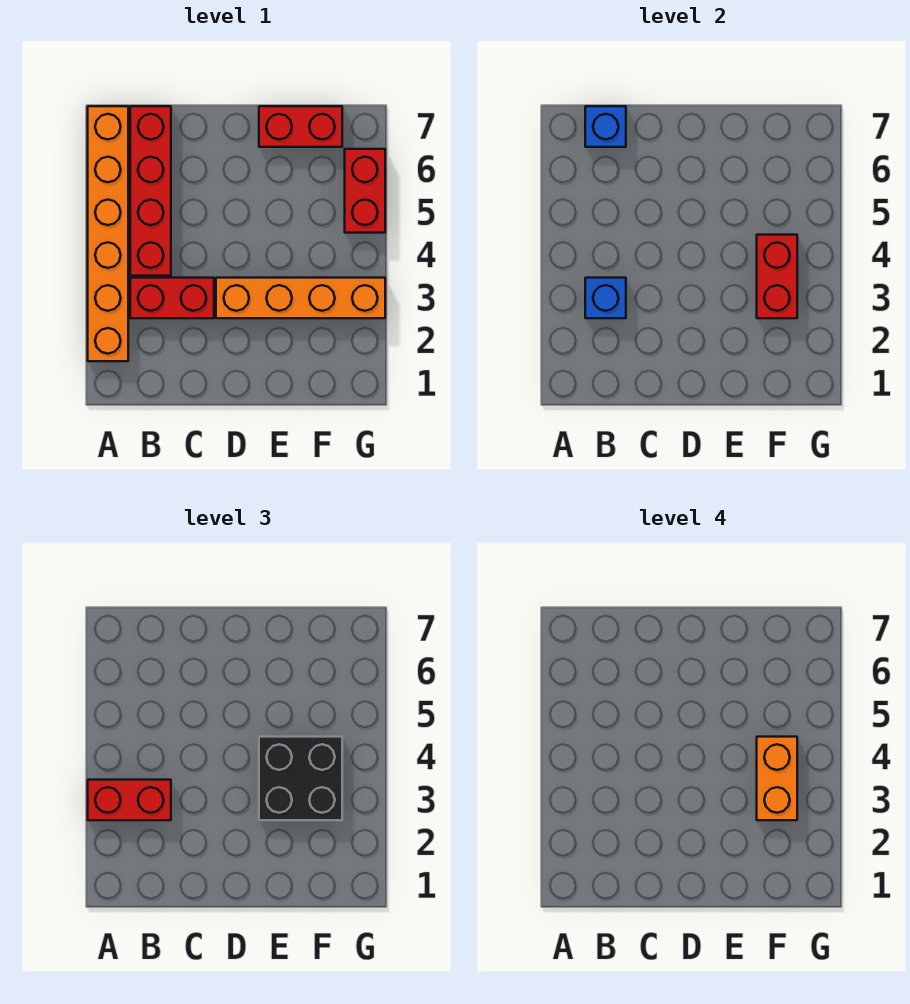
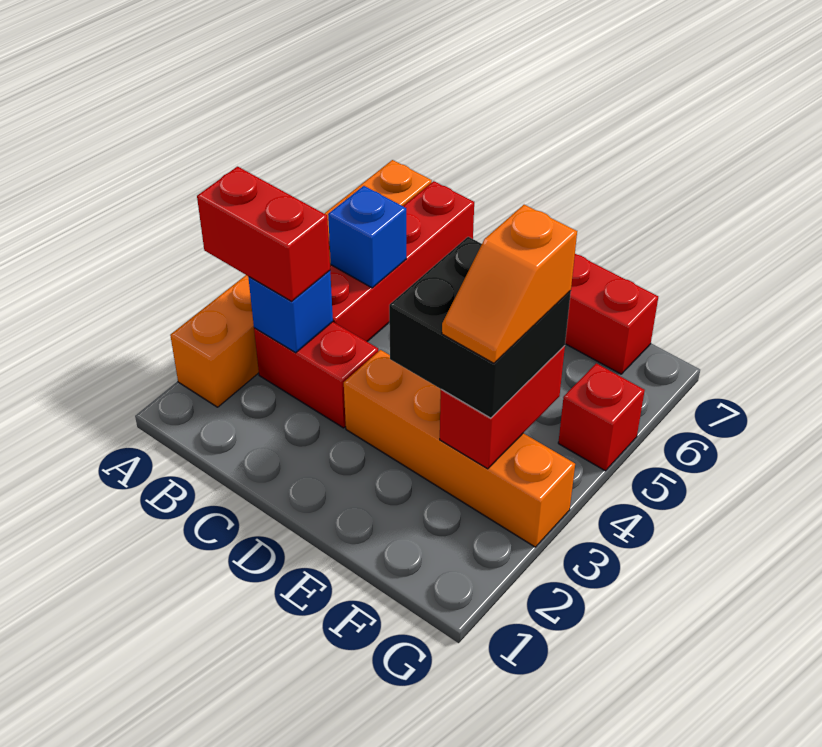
blue brick B7 level 2 -> blue brick B5 level 2
orange brick F3:F4 level 4 -> orange slope F3:F4 level 4 top 4
red brick G5:G6 level 1 -> red brick G5 level 1

